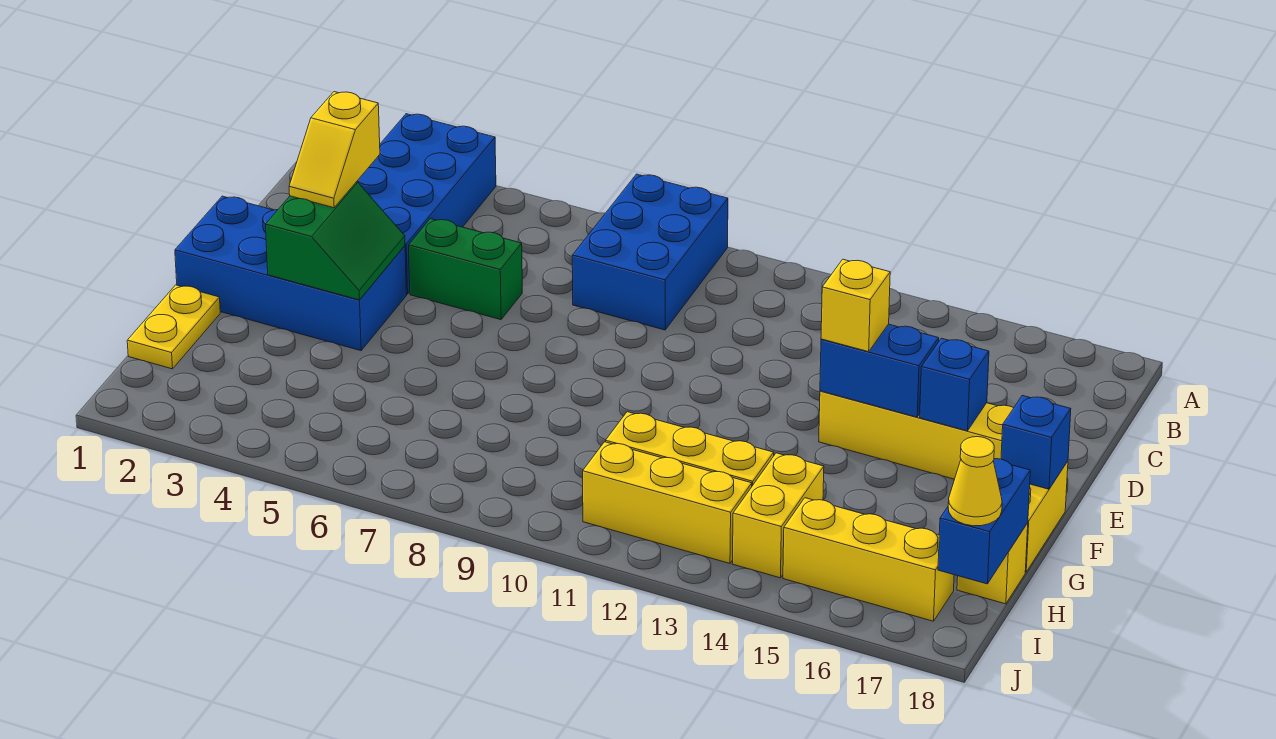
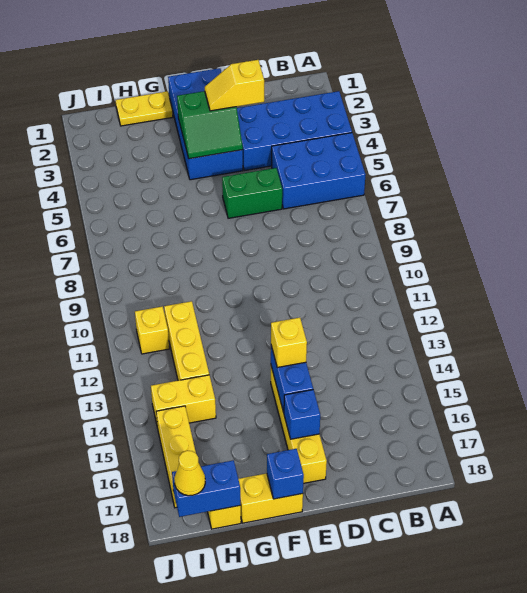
blue brick A8:C9 level 1 -> blue brick A5:C6 level 1
green brick D5:D6 level 1 -> green brick D6:E6 level 1
yellow brick I11:I13 level 1 -> yellow brick I11 level 1

